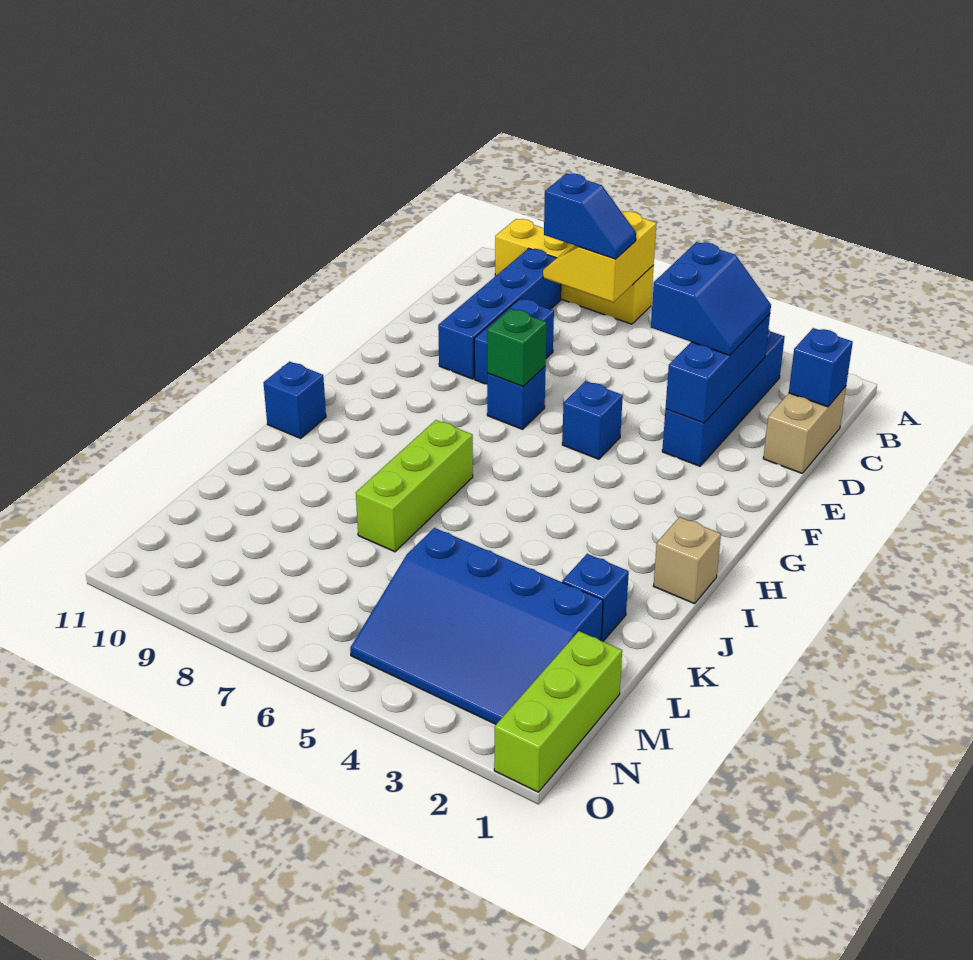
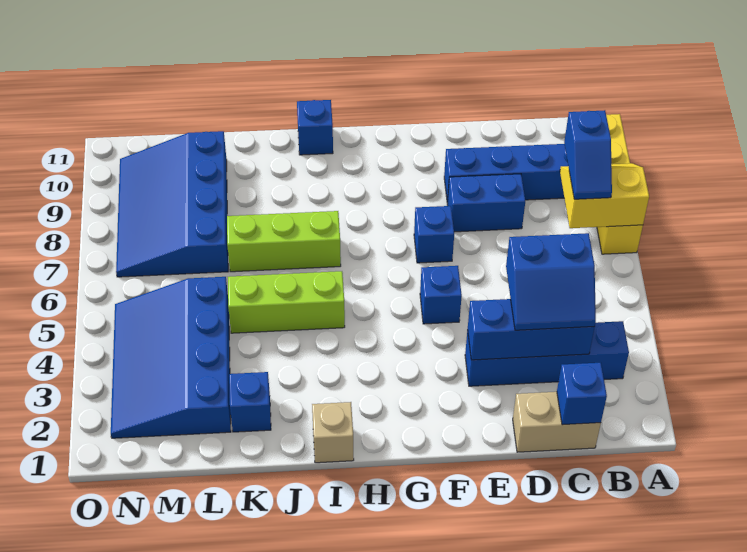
green brick F7 level 2 -> none
none -> blue slope L7:N10 level 1 top L
lime brick M1:O1 level 1 -> lime brick I5:K5 level 1

